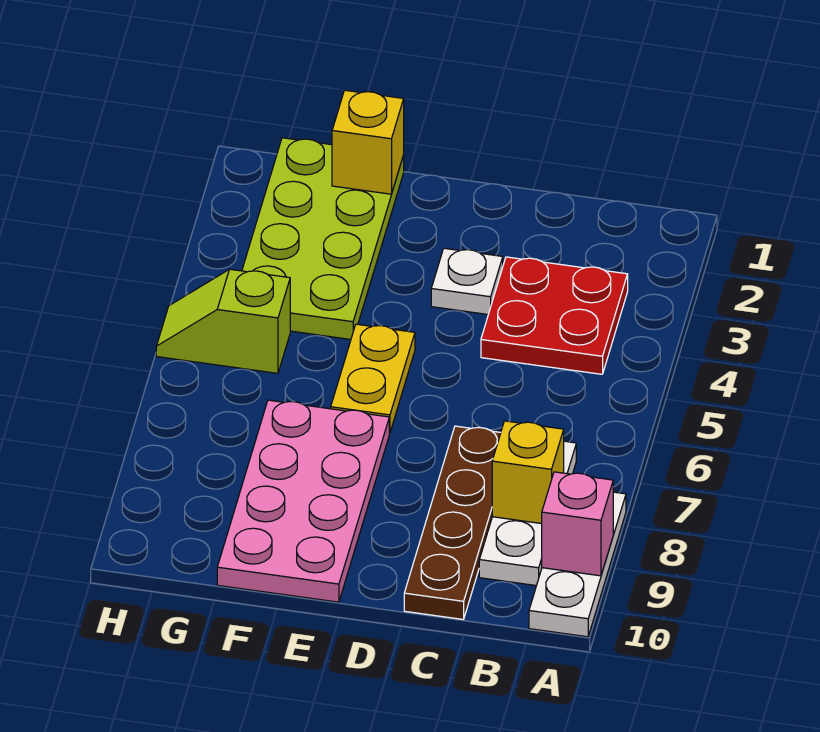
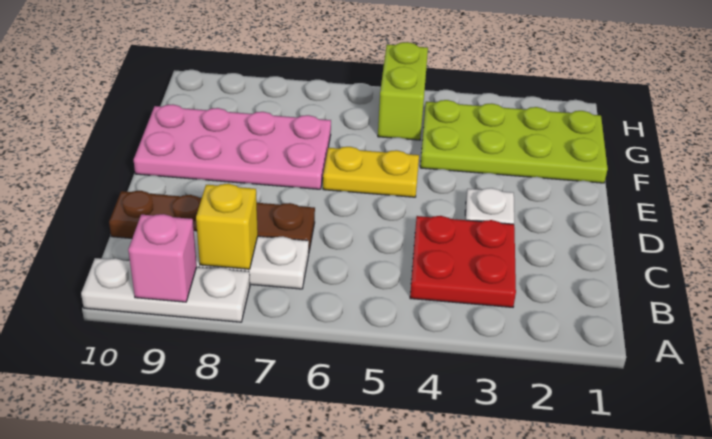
yellow brick F1 level 2 -> none
lime slope G5:H5 level 1 top G -> lime brick G5:H5 level 1

